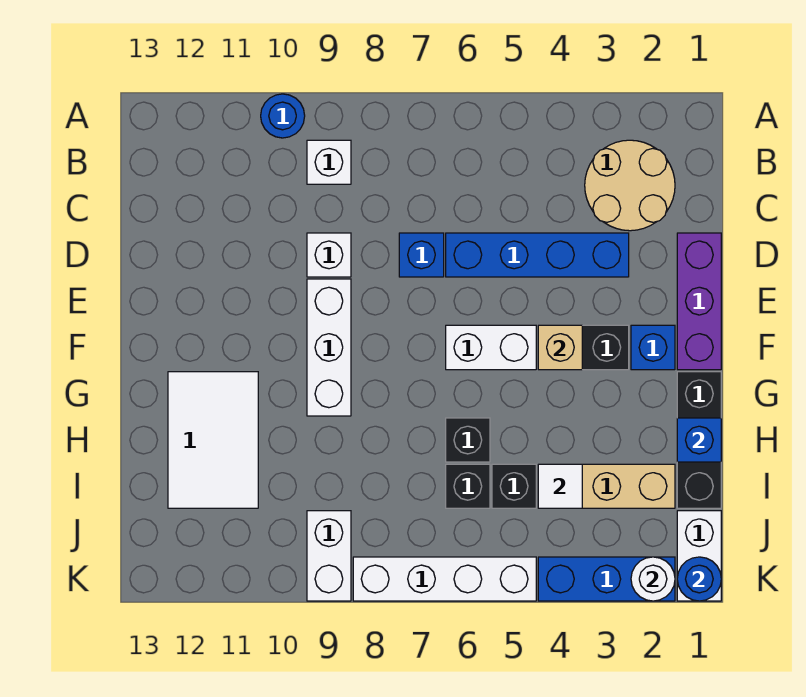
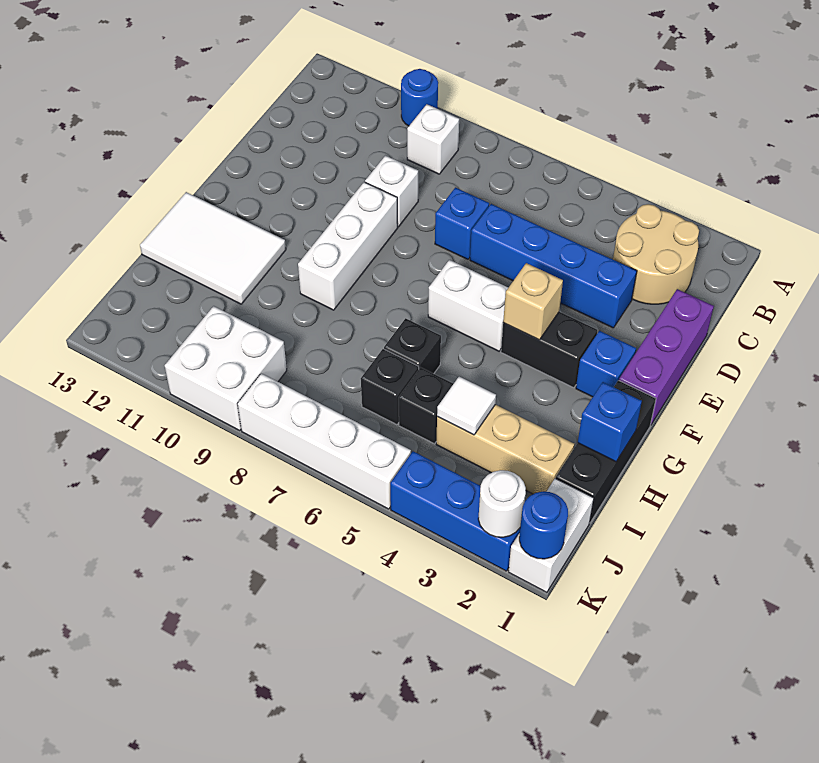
white tile G11:I12 level 1 -> white tile G11:H13 level 1
white brick J9:K9 level 1 -> white brick J9:K10 level 1

